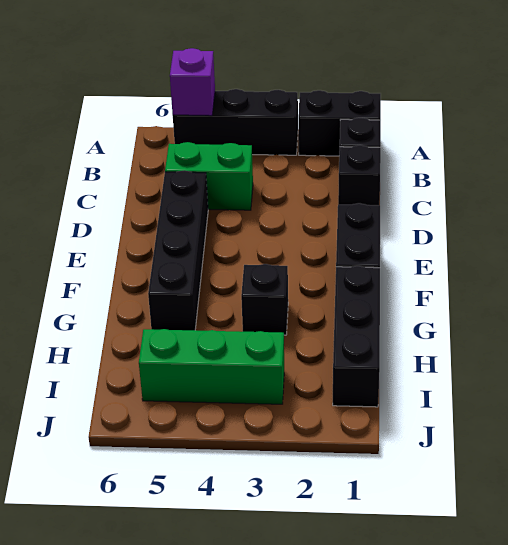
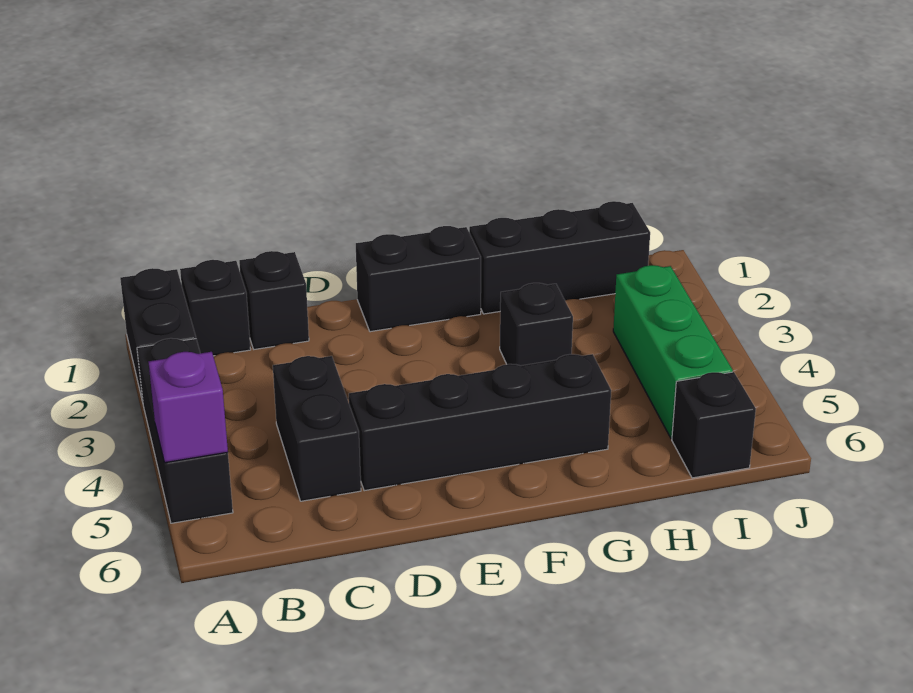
green brick C4:C5 level 1 -> black brick C4:C5 level 1
none -> black brick I6 level 1

